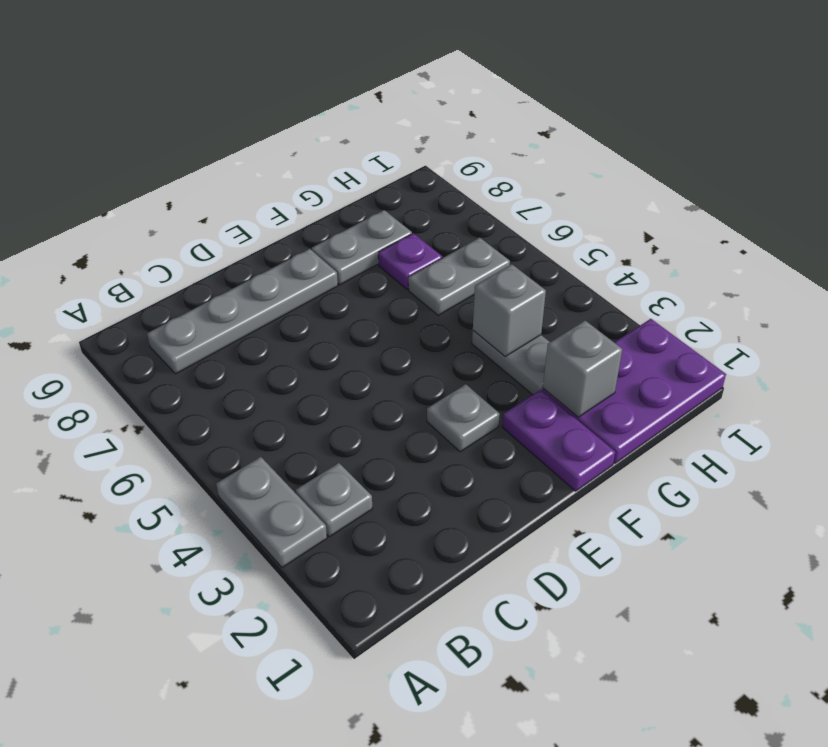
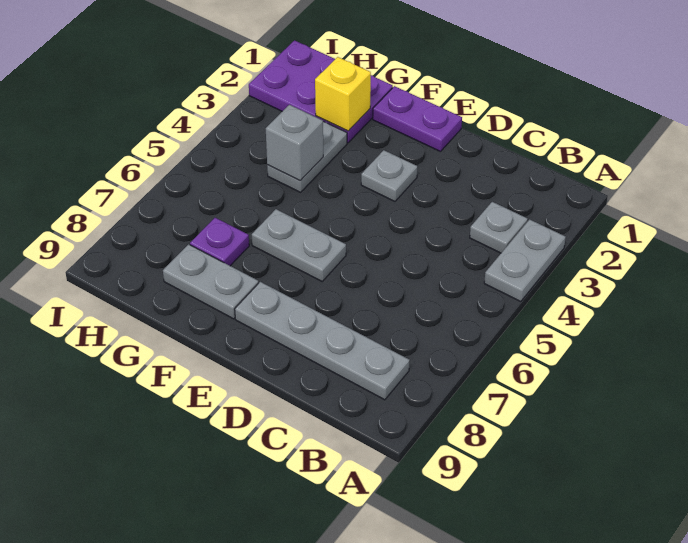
purple plate F1:F2 level 1 -> purple plate E1:F1 level 1
grey brick G2 level 2 -> yellow brick G2 level 2
grey plate G6:H6 level 1 -> grey plate E6:F6 level 1

